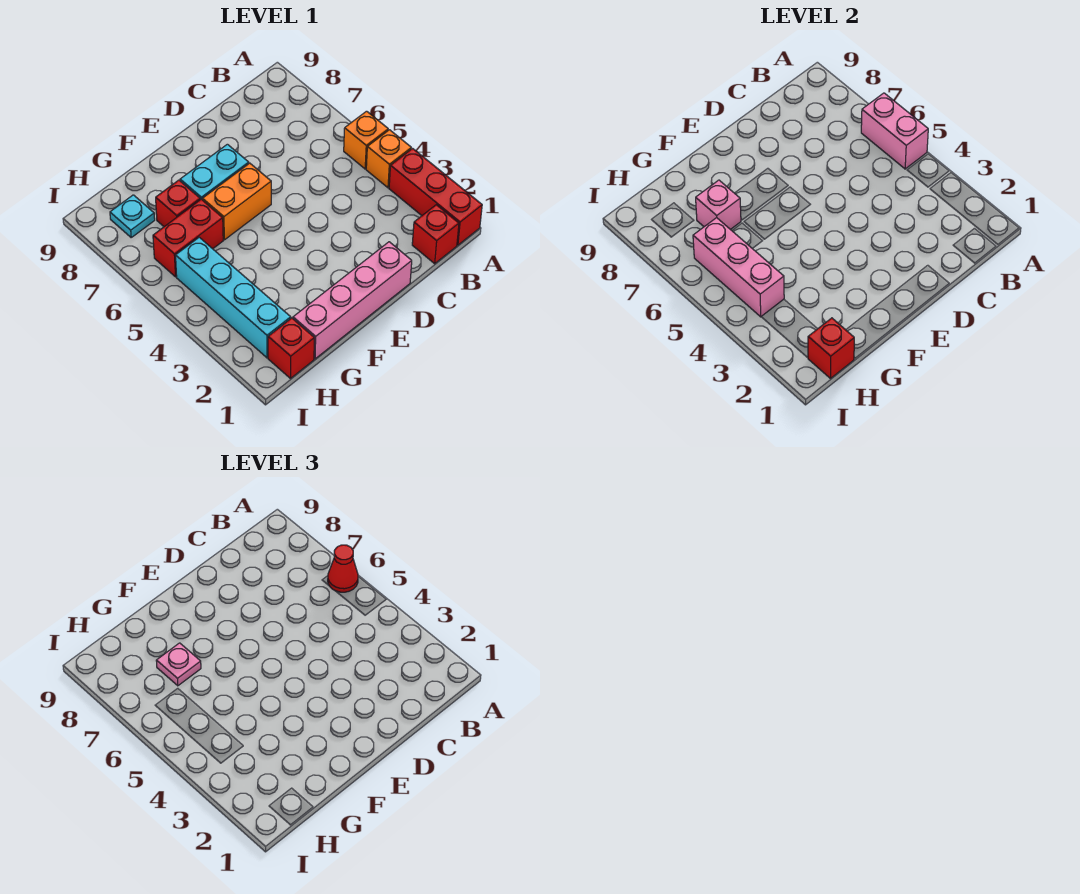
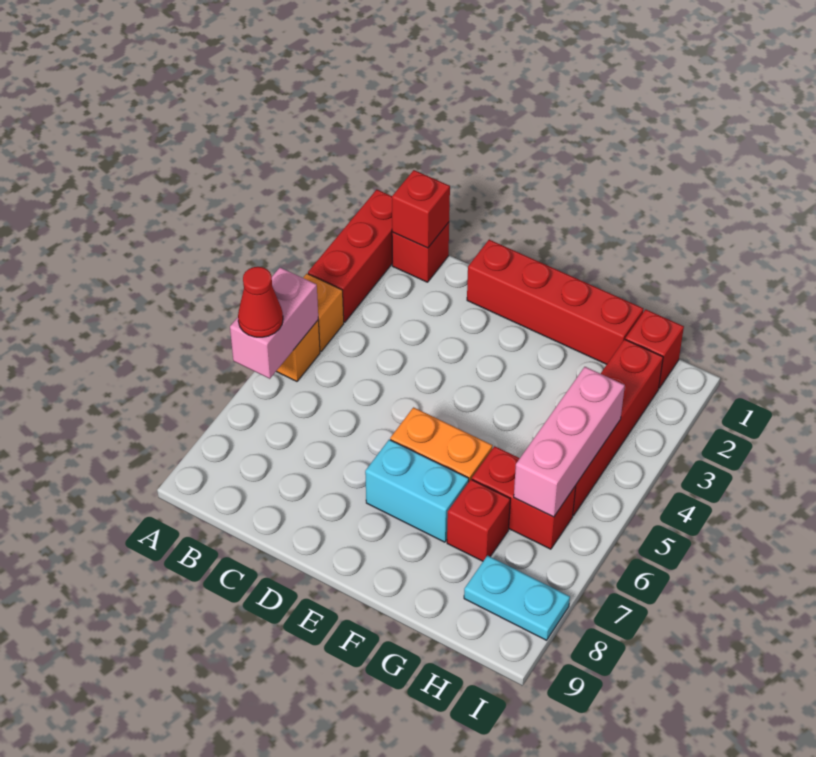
pink brick D1:G1 level 1 -> red brick D1:G1 level 1
pink brick G7 level 2 -> none
pink plate G7 level 3 -> none
red brick H1 level 2 -> red brick B1 level 2
cyan brick H2:H5 level 1 -> red brick H2:H5 level 1
cyan plate H8 level 1 -> cyan plate H8:I8 level 1

